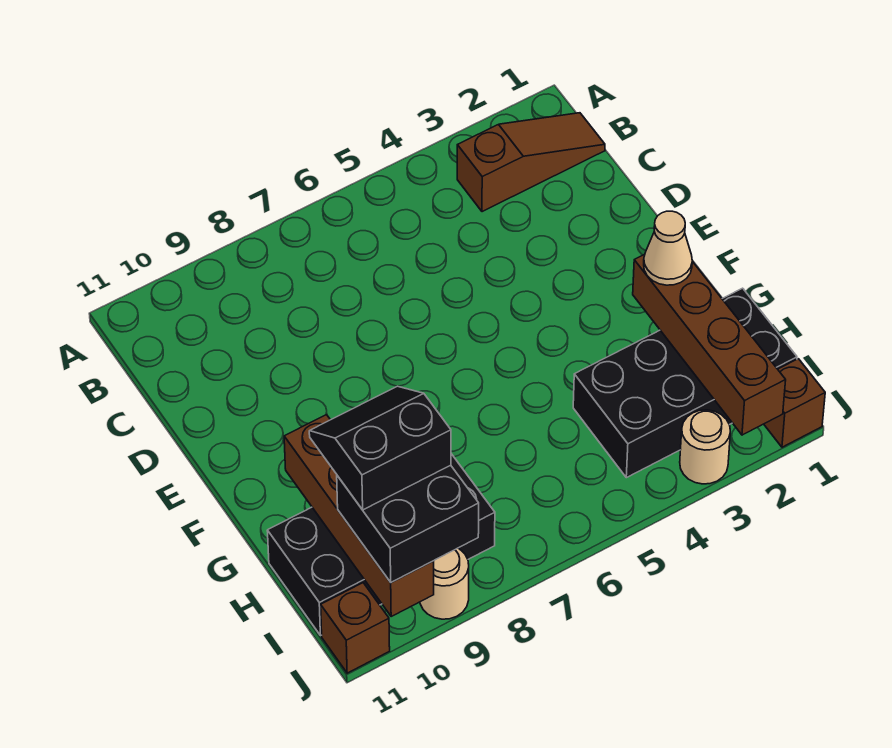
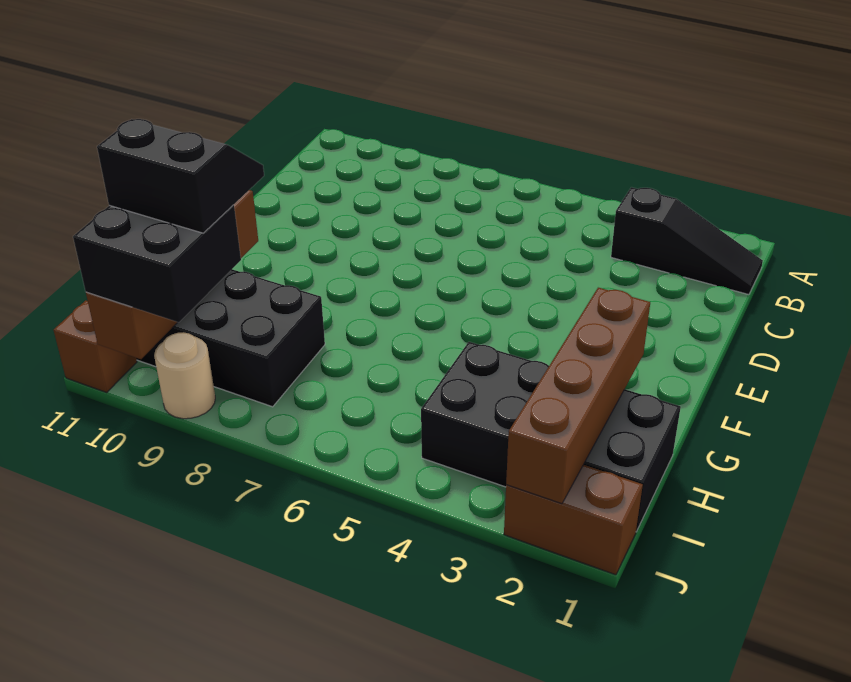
brown slope B1:B3 level 1 top 3 -> black slope B1:B3 level 1 top 3
tan cone G2 level 3 -> none
brown brick J1 level 1 -> brown brick J1:J2 level 1
tan round brick J3 level 1 -> none

